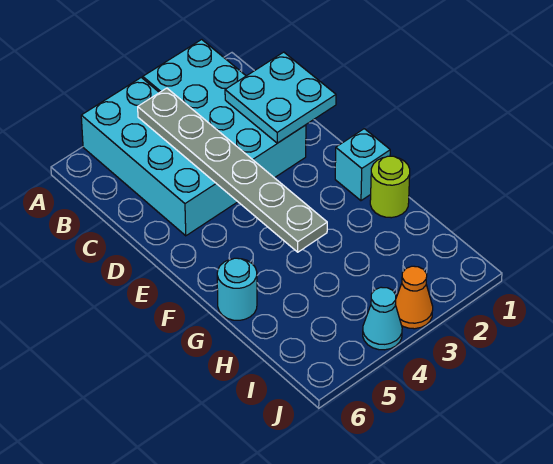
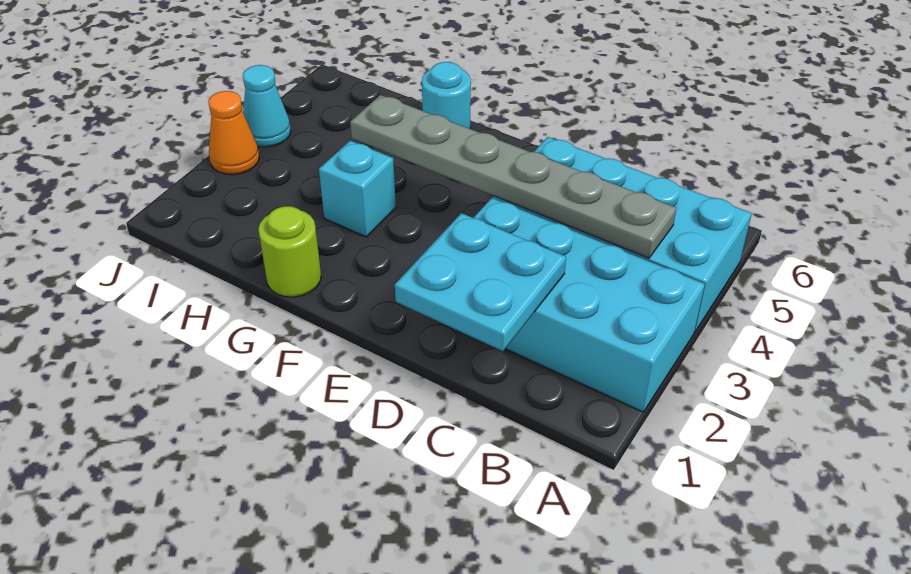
cyan brick F1 level 1 -> cyan brick G3 level 1

